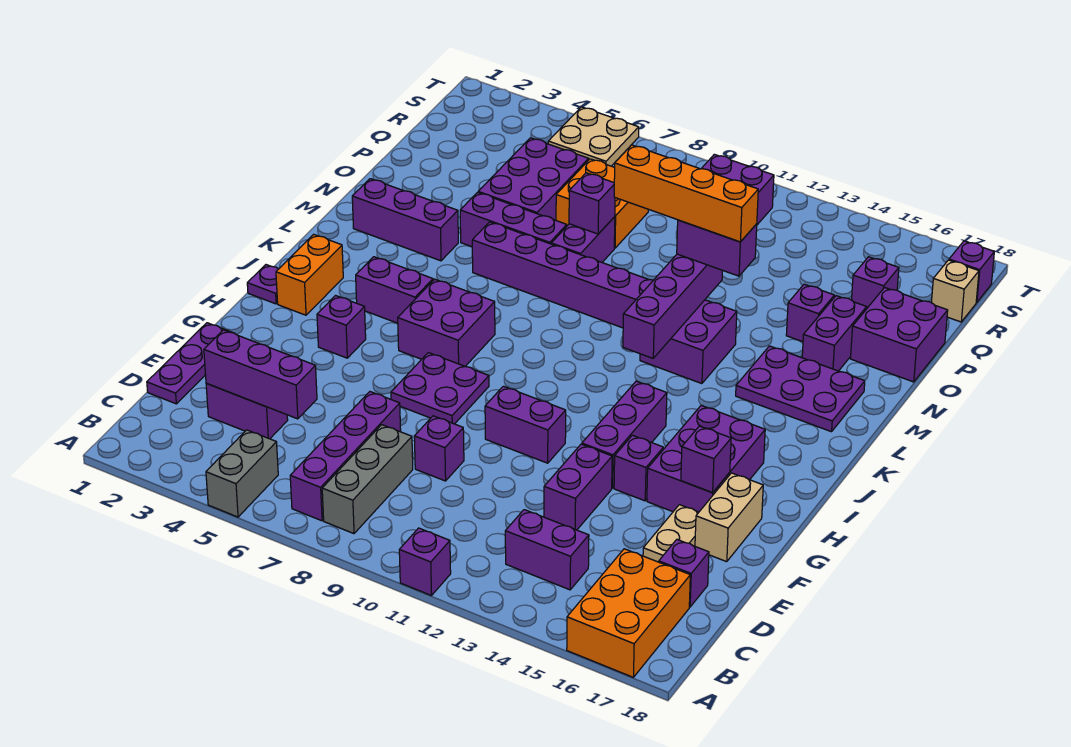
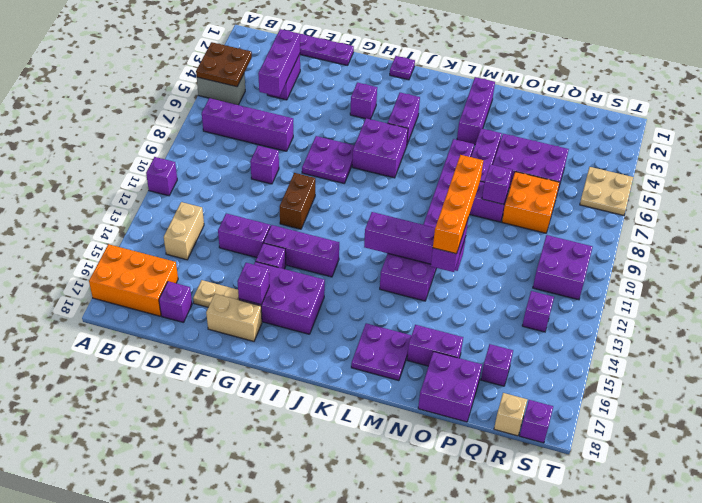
none -> brown plate A4:B5 level 2
grey brick B8:D8 level 1 -> none
purple brick C13:C14 level 1 -> tan brick C13:C14 level 1
purple brick G10:G11 level 1 -> brown brick G10:G11 level 1
orange brick I2:J2 level 1 -> none
purple plate L15:M17 level 1 -> purple plate L16:M17 level 1
purple brick O15 level 1 -> purple brick R13 level 1

